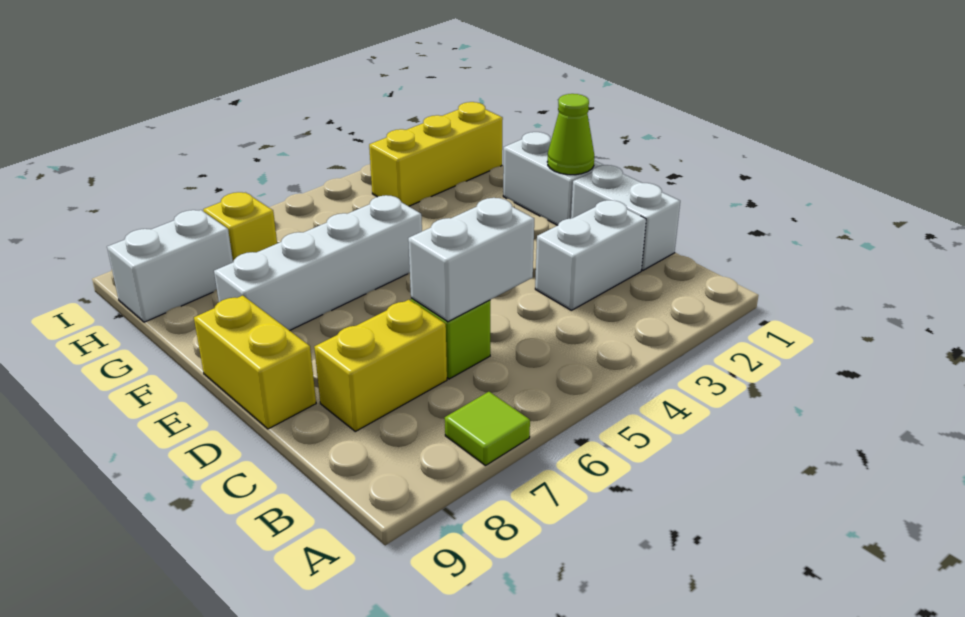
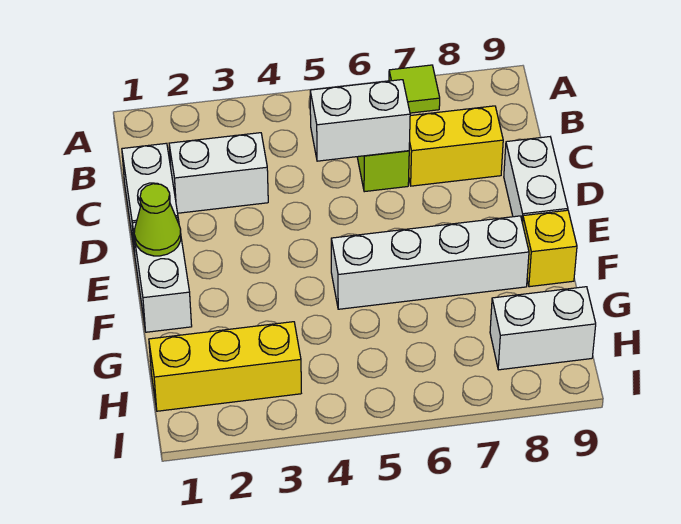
yellow brick D9:E9 level 1 -> white brick D9:E9 level 1
yellow brick H7 level 1 -> yellow brick F9 level 1

